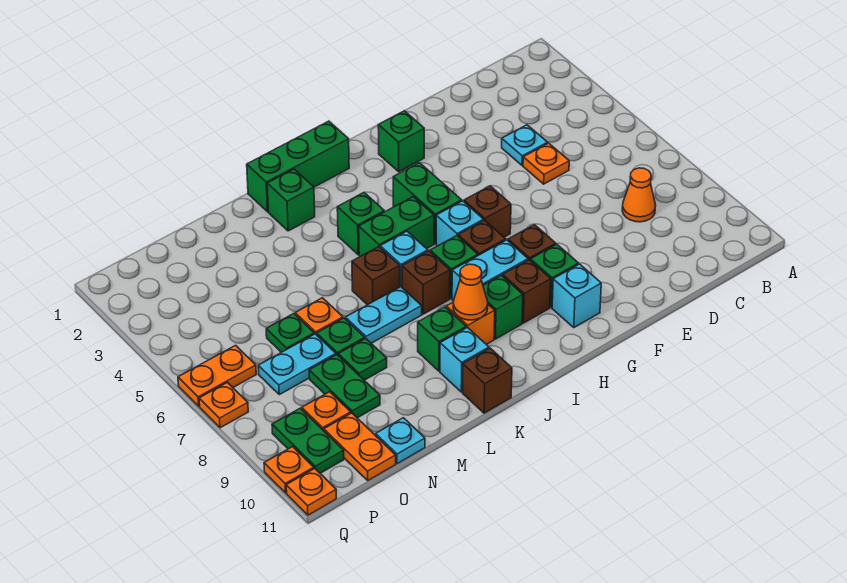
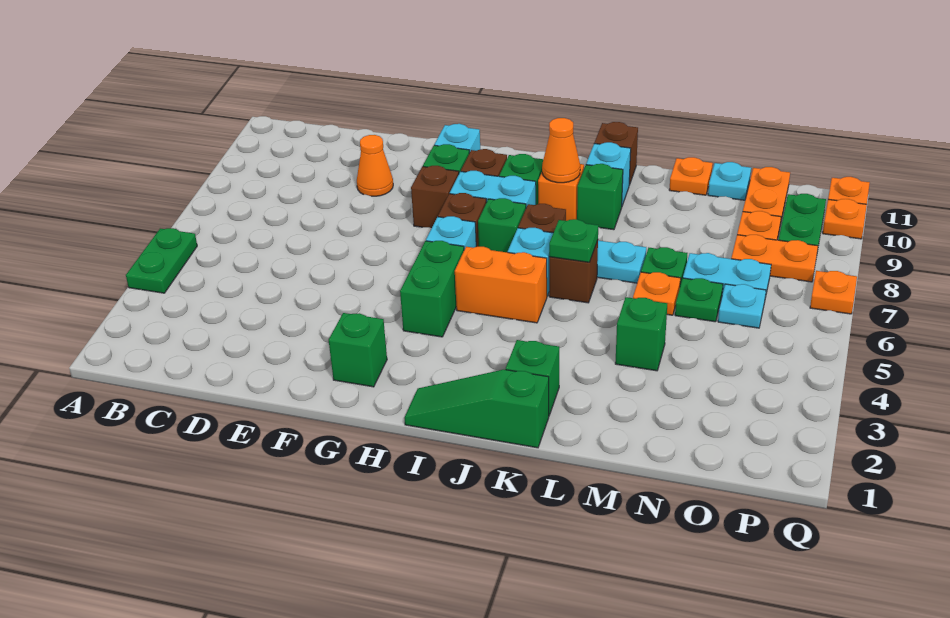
orange cone C8 level 1 -> orange cone E9 level 1
cyan plate D4 level 1 -> cyan plate O6 level 1
orange plate D5 level 1 -> orange plate M11 level 1
brown brick G6 level 1 -> none
green brick I1:K1 level 1 -> green slope I1:K1 level 1 top K
green brick I5:J5 level 1 -> orange brick I5:J5 level 1
green brick J4 level 1 -> green brick M4 level 1
green plate M8 level 1 -> green plate K6 level 2
green plate N8:N9 level 1 -> green plate A4:A5 level 1
orange plate P6:Q6 level 1 -> orange plate O8:P8 level 1

